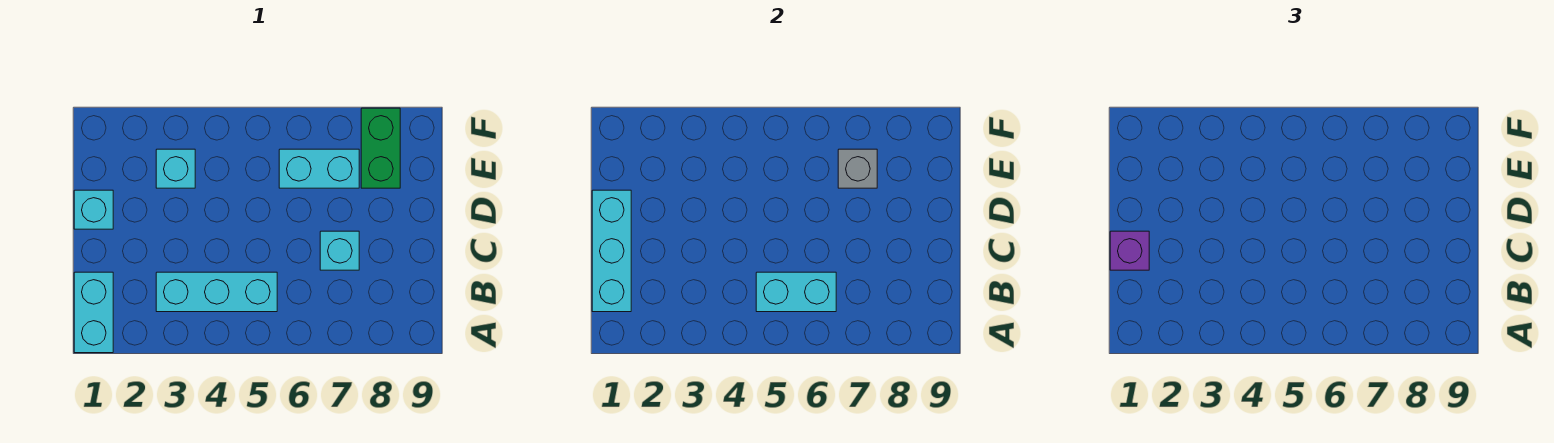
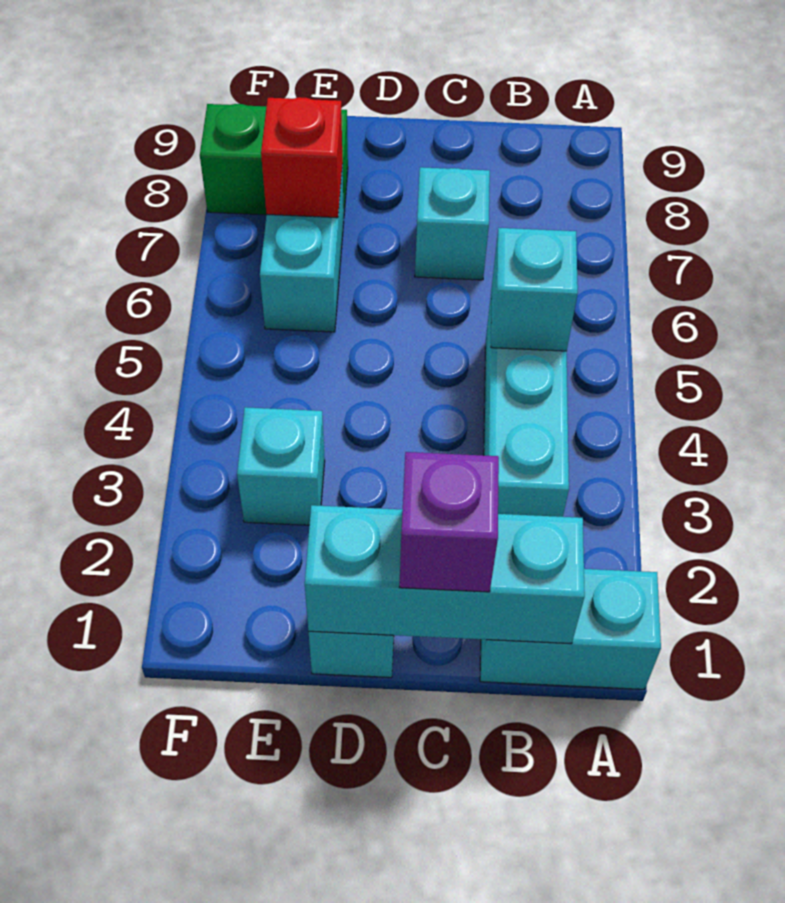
cyan brick B5:B6 level 2 -> cyan brick B5 level 2
grey brick E7 level 2 -> red brick E7 level 2

